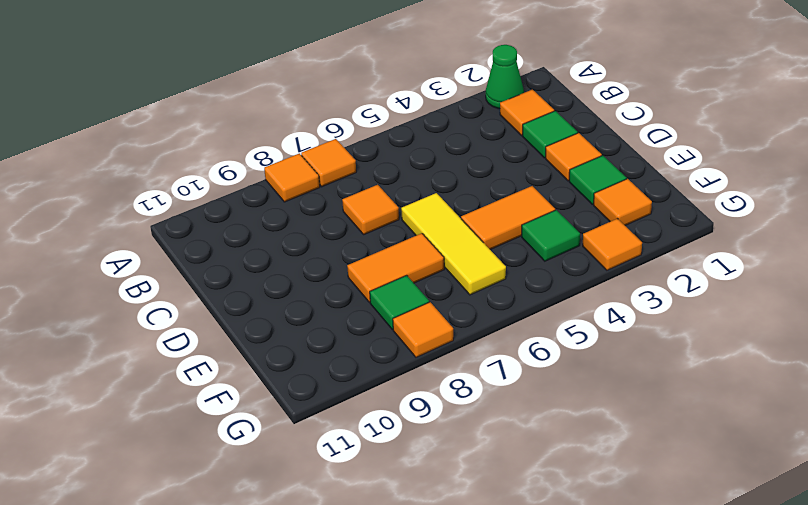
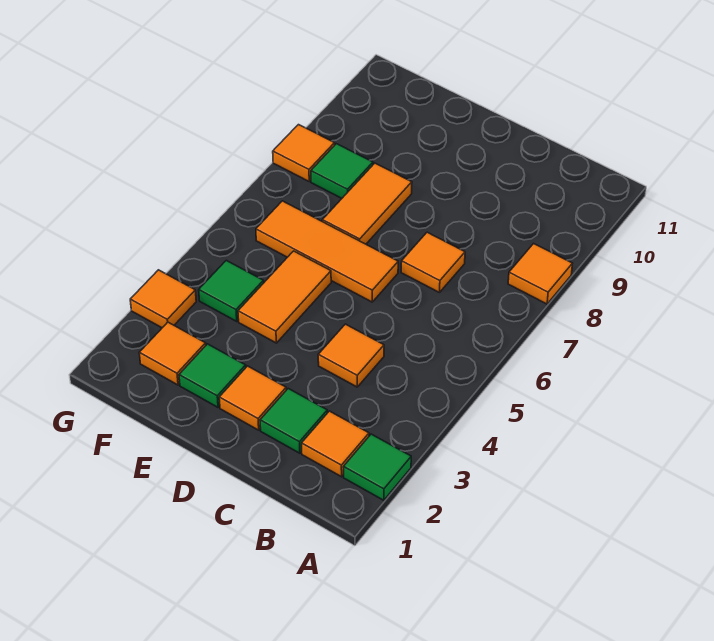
green cone A2 level 1 -> green tile A2 level 1
orange tile A7 level 1 -> orange tile C4 level 1
yellow tile D6:F6 level 1 -> orange tile D6:F6 level 1

